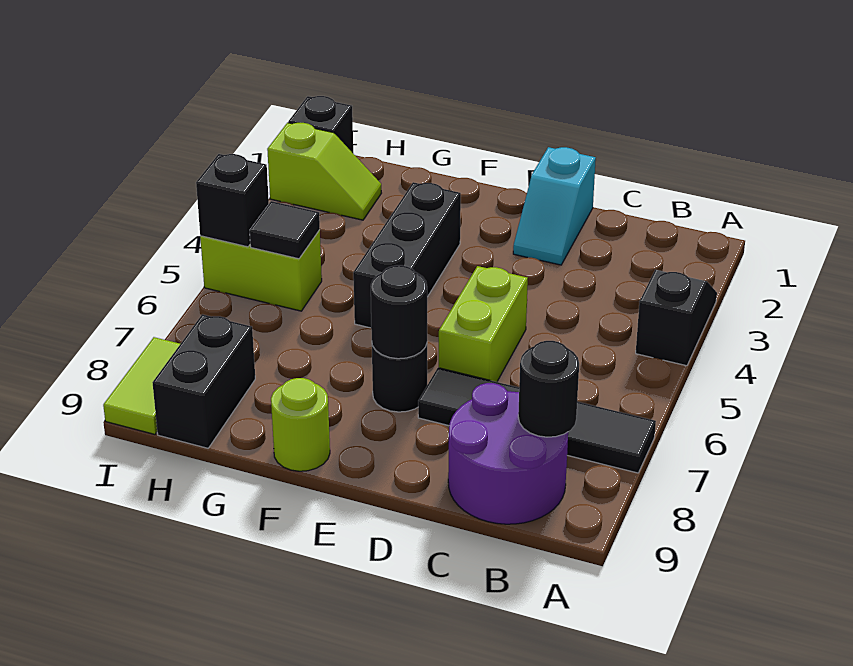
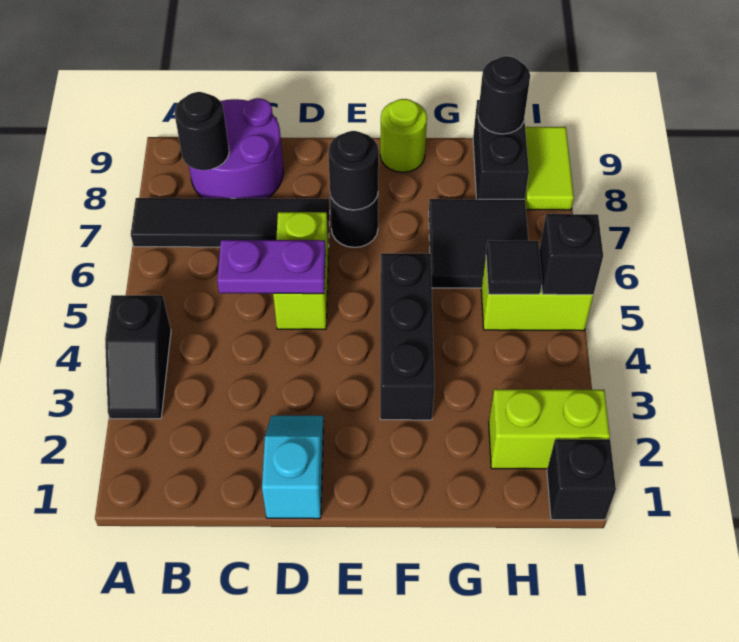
none -> purple plate C5:D5 level 2
none -> black tile G6:H7 level 1
lime slope H2:I2 level 1 top I -> lime brick H2:I2 level 1
none -> black round brick H9 level 2

